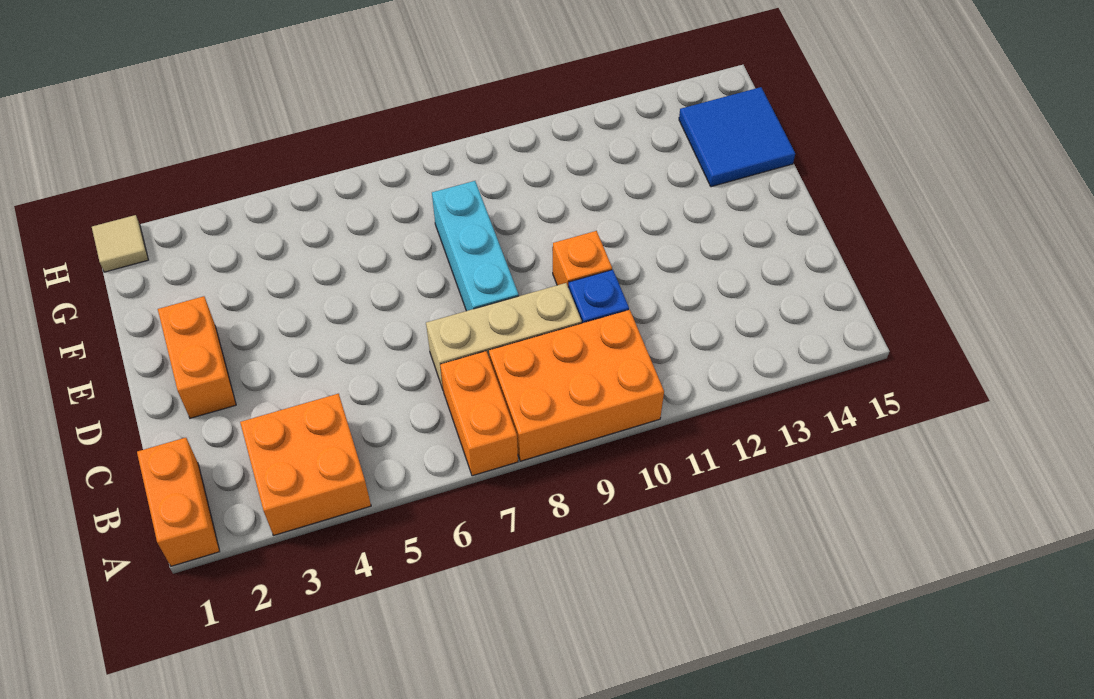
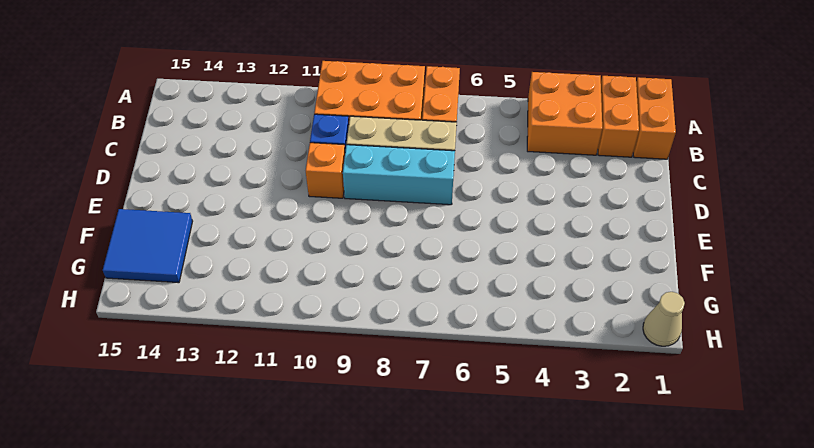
orange brick D2:E2 level 1 -> orange brick A2:B2 level 1
cyan brick D8:F8 level 1 -> cyan brick D7:D9 level 1
tan tile H1 level 1 -> tan cone H1 level 1

